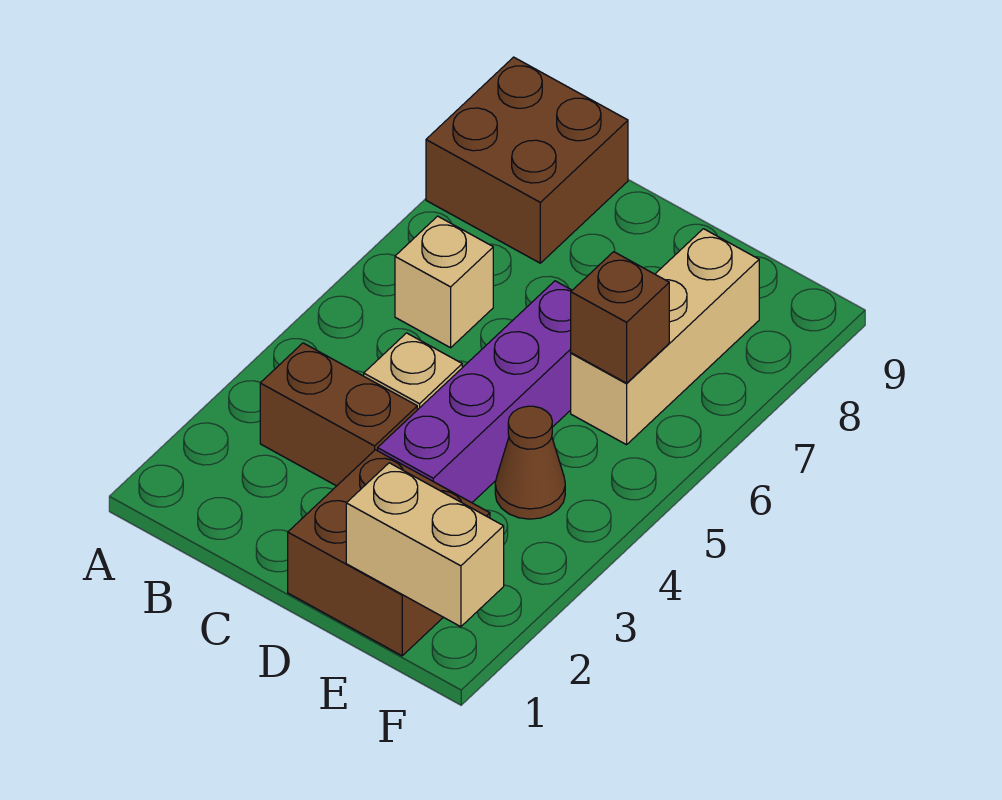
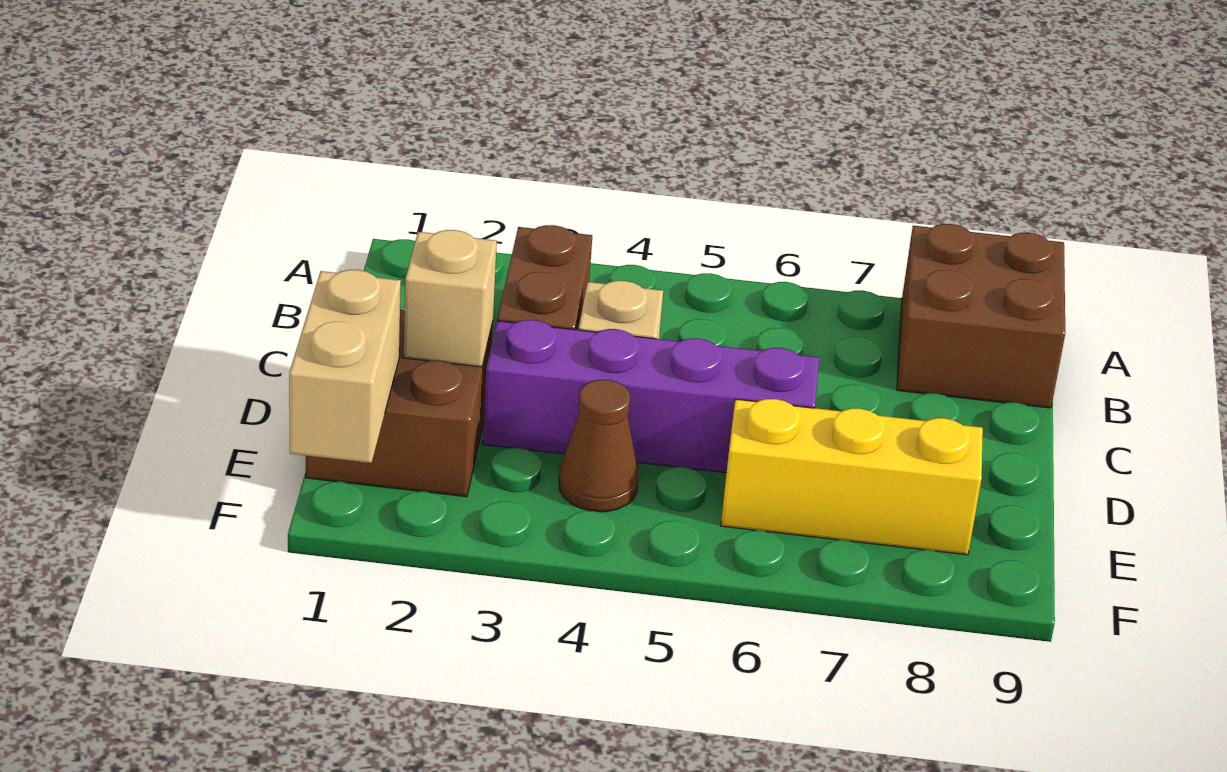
tan brick B6 level 1 -> tan brick D2 level 2
tan brick E6:E8 level 1 -> yellow brick E6:E8 level 1
brown brick E6 level 2 -> none

